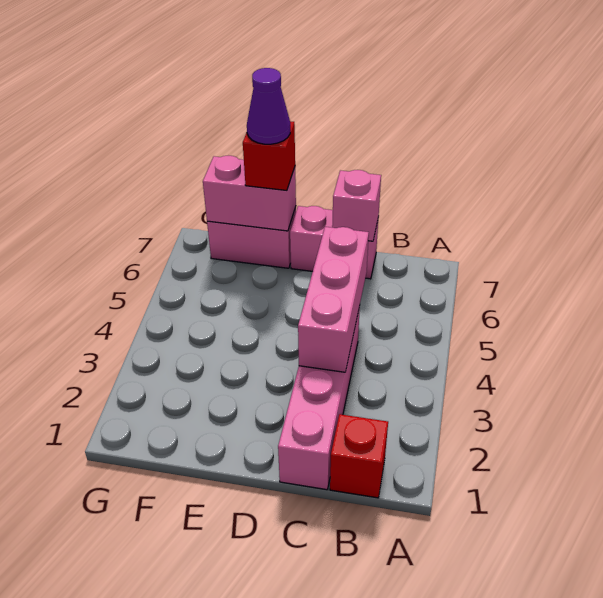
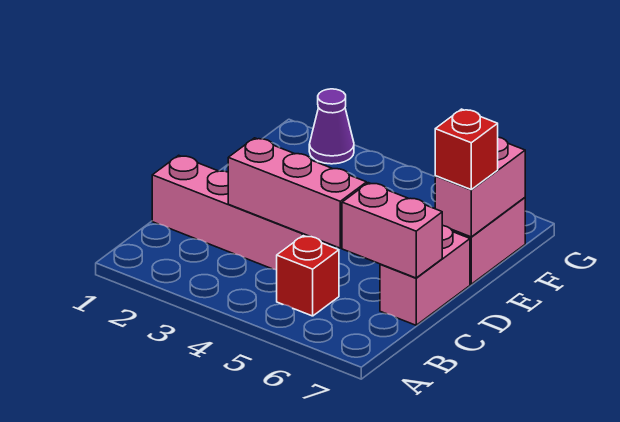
red brick B1 level 1 -> red brick B5 level 1
pink brick C7 level 2 -> pink brick C6:C7 level 2
purple cone E7 level 4 -> purple cone G2 level 1

